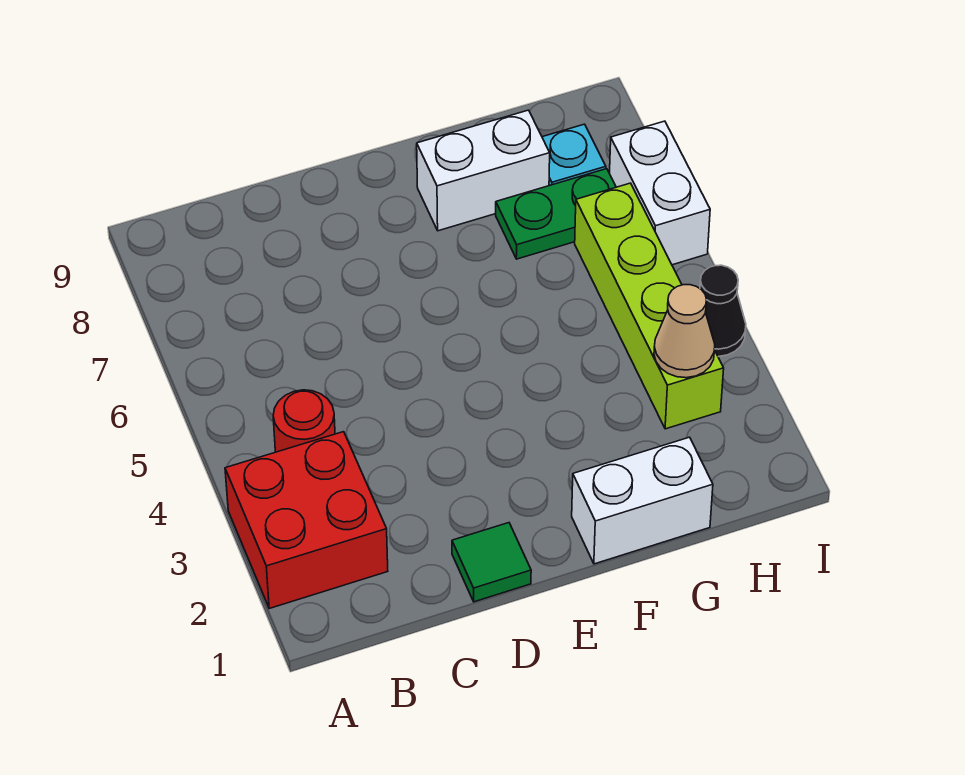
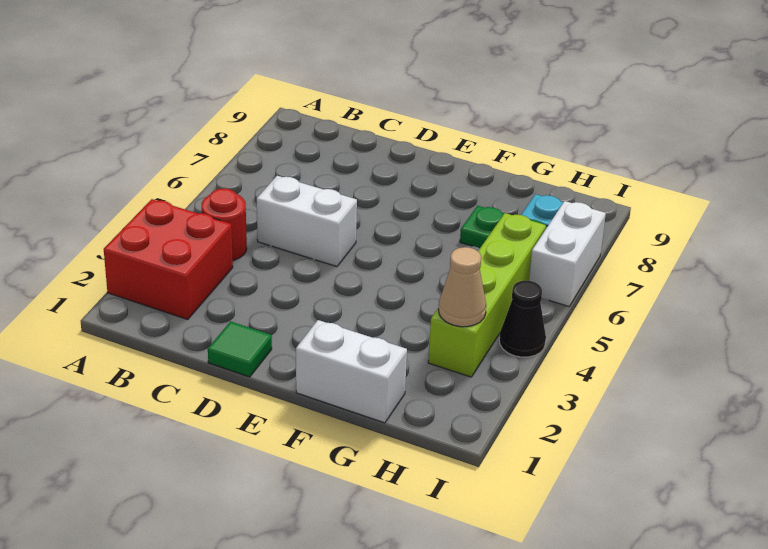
white brick F8:G8 level 1 -> white brick C5:D5 level 1

